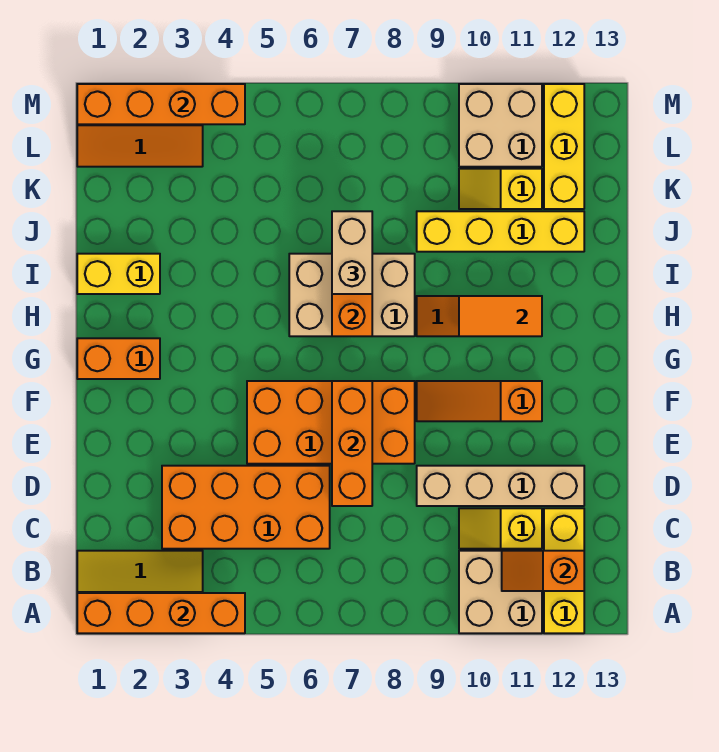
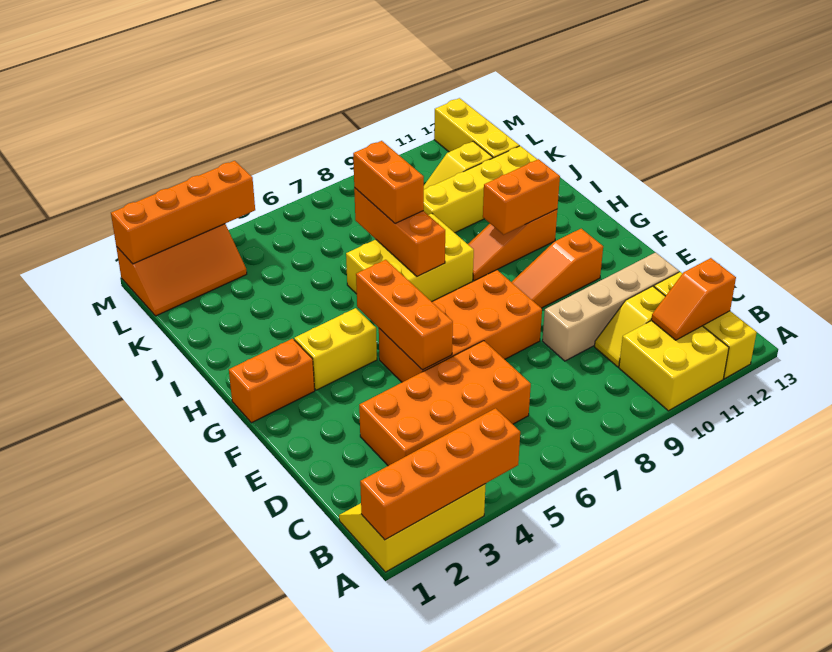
tan brick A10:B11 level 1 -> yellow brick A10:B11 level 1
orange brick D7:F7 level 2 -> orange brick E5:G5 level 2
tan brick H6:I8 level 1 -> yellow brick H6:I8 level 1
orange tile H10:H11 level 2 -> orange brick H10:H11 level 2
yellow brick I1:I2 level 1 -> yellow brick G3:G4 level 1
tan brick I7:J7 level 3 -> orange brick I7:J7 level 3
tan brick L10:M11 level 1 -> none

